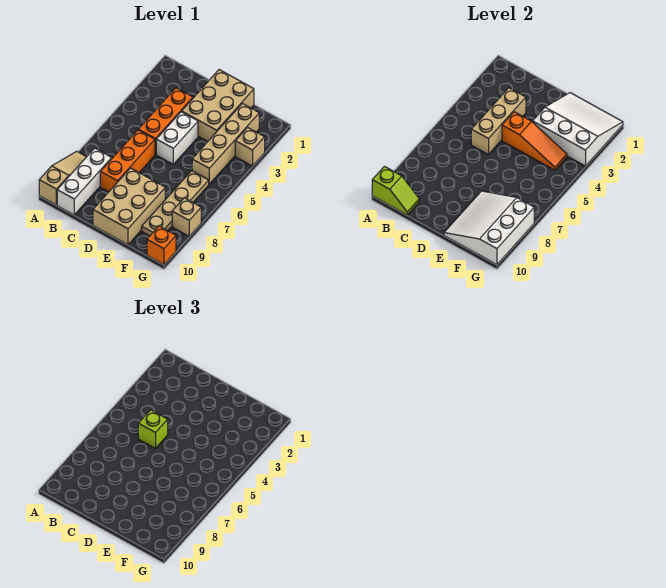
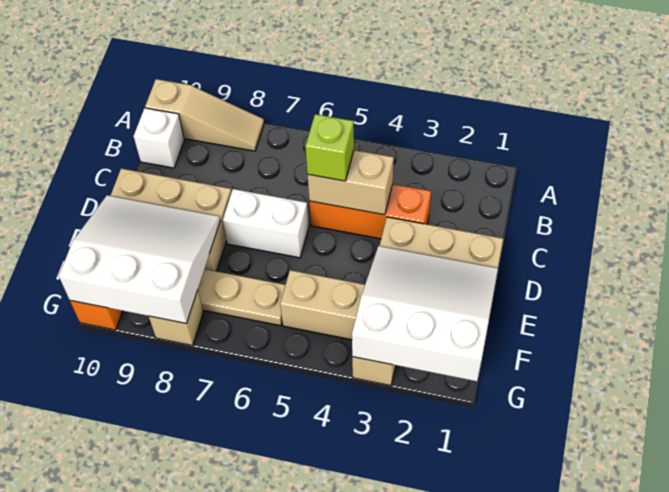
lime slope A10:B10 level 2 top A -> none
white brick B8:B10 level 1 -> white brick B10 level 1
tan brick C3:C5 level 2 -> tan brick C4:C5 level 2
orange brick C6:C8 level 1 -> none
white brick D4:D5 level 1 -> white brick D6:D7 level 1
orange slope D4:F4 level 2 top D -> none
white slope E1:G3 level 2 top 3 -> white slope E1:G3 level 2 top G

